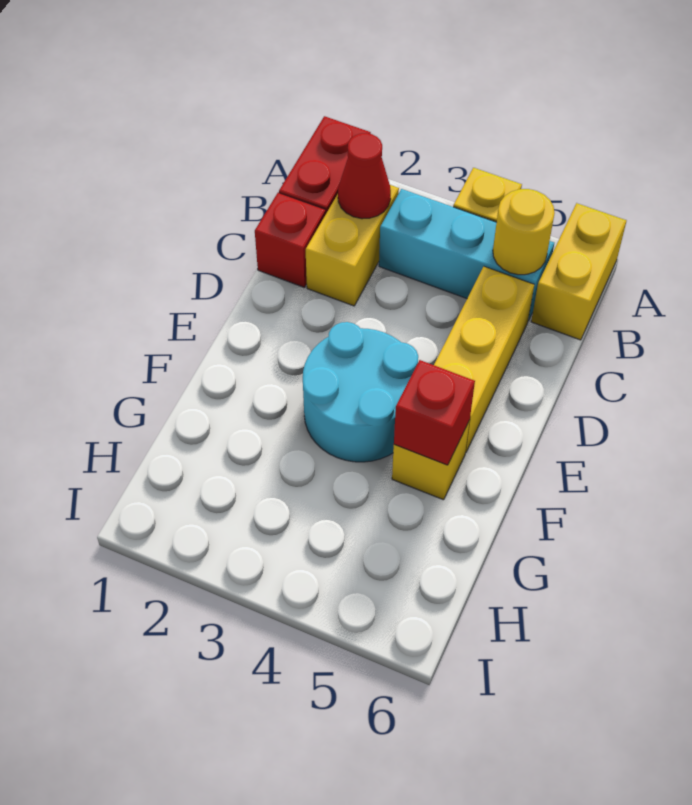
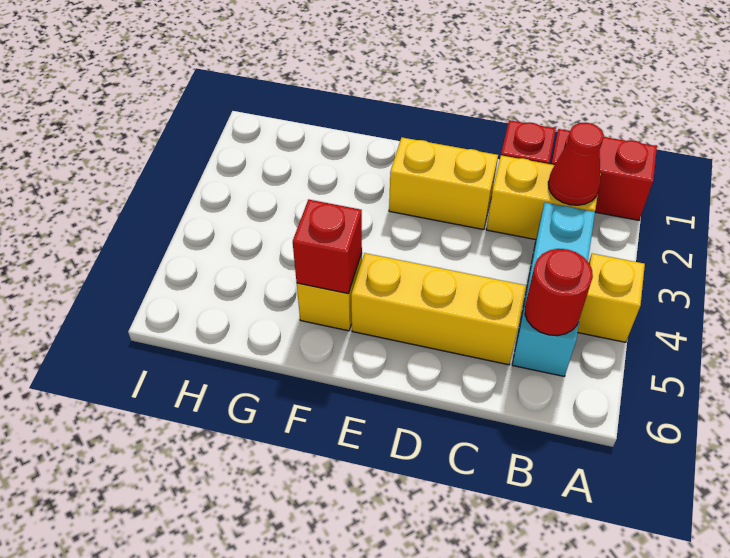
yellow brick A6:B6 level 1 -> yellow brick D2:E2 level 1
yellow round brick B5 level 2 -> red round brick B5 level 2
cyan round brick E3:F4 level 1 -> none

